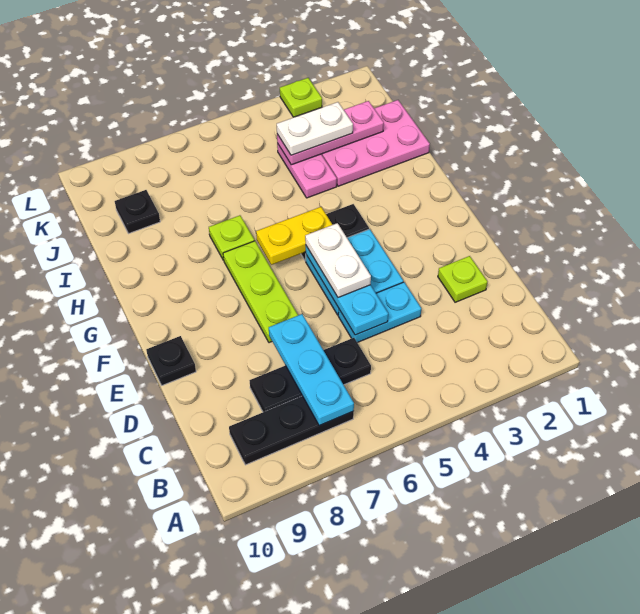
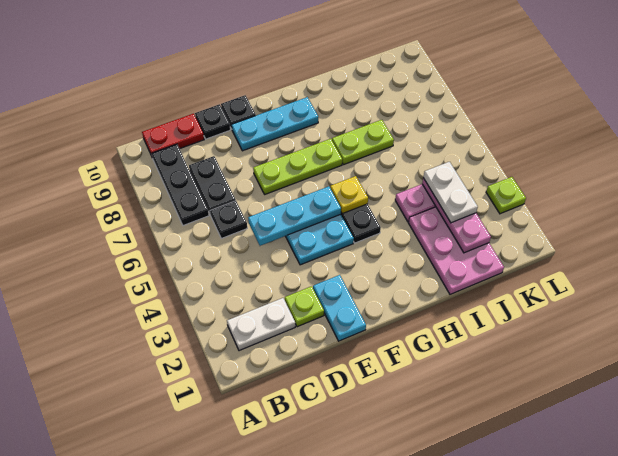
cyan plate B7:D7 level 2 -> cyan plate E9:G9 level 1
none -> red plate B10:C10 level 1
cyan plate D4:D5 level 1 -> cyan plate E1:E2 level 1
white plate E5:F5 level 3 -> white plate B2:C2 level 1
yellow plate G5:G6 level 2 -> yellow plate G5 level 2
lime plate H7 level 1 -> lime plate H7:I7 level 1
black plate J9 level 1 -> black plate D10 level 1

